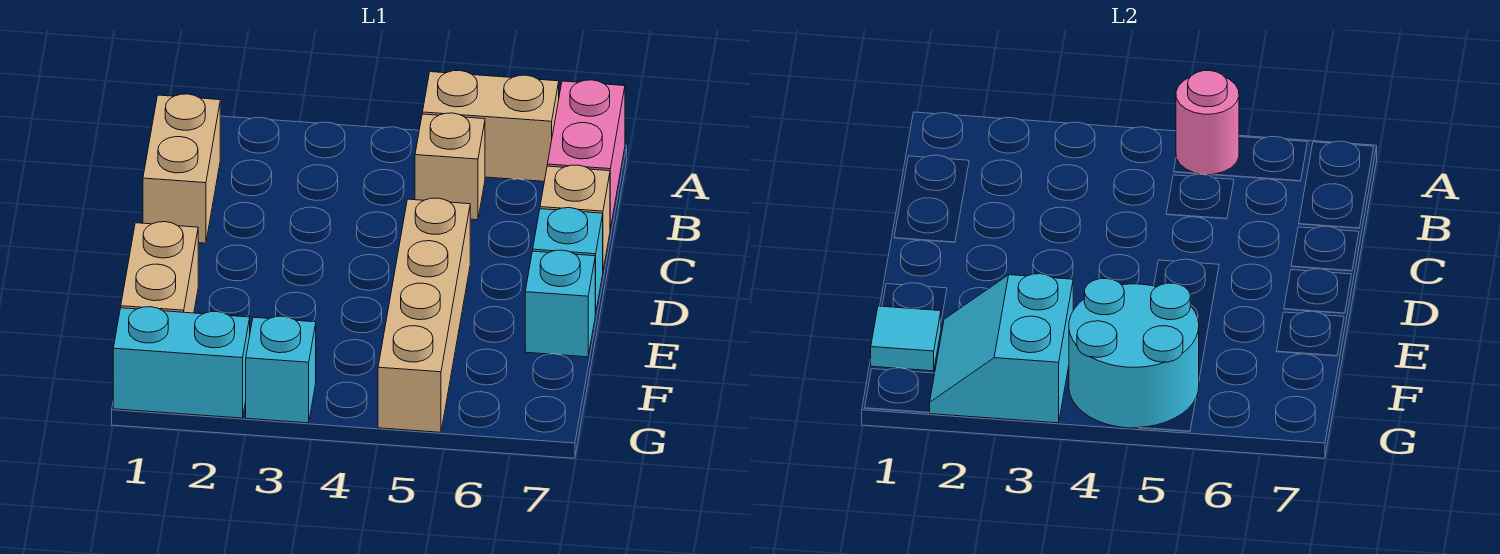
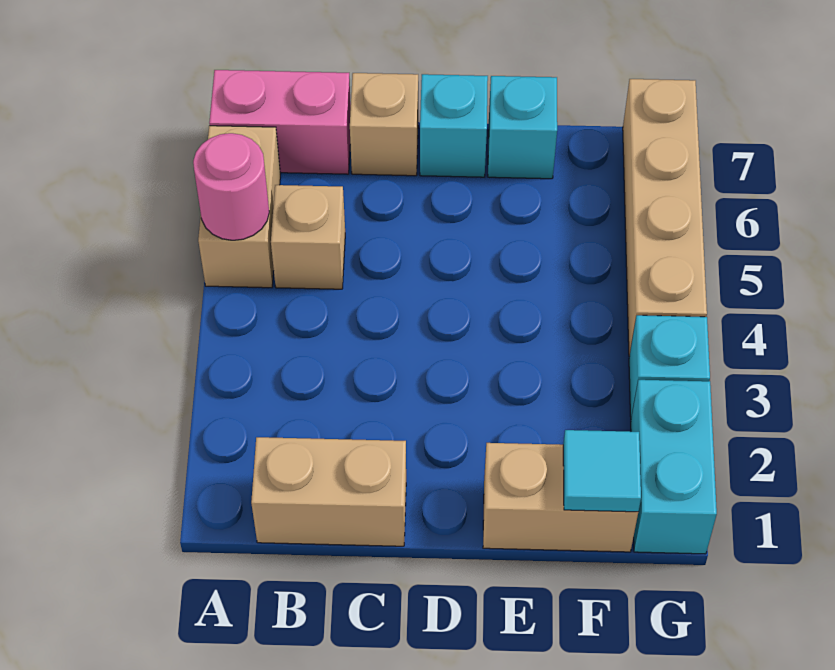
tan brick D5:G5 level 1 -> tan brick G4:G7 level 1
cyan slope F2:G3 level 2 top 3 -> none
cyan round brick F4:G5 level 2 -> none

